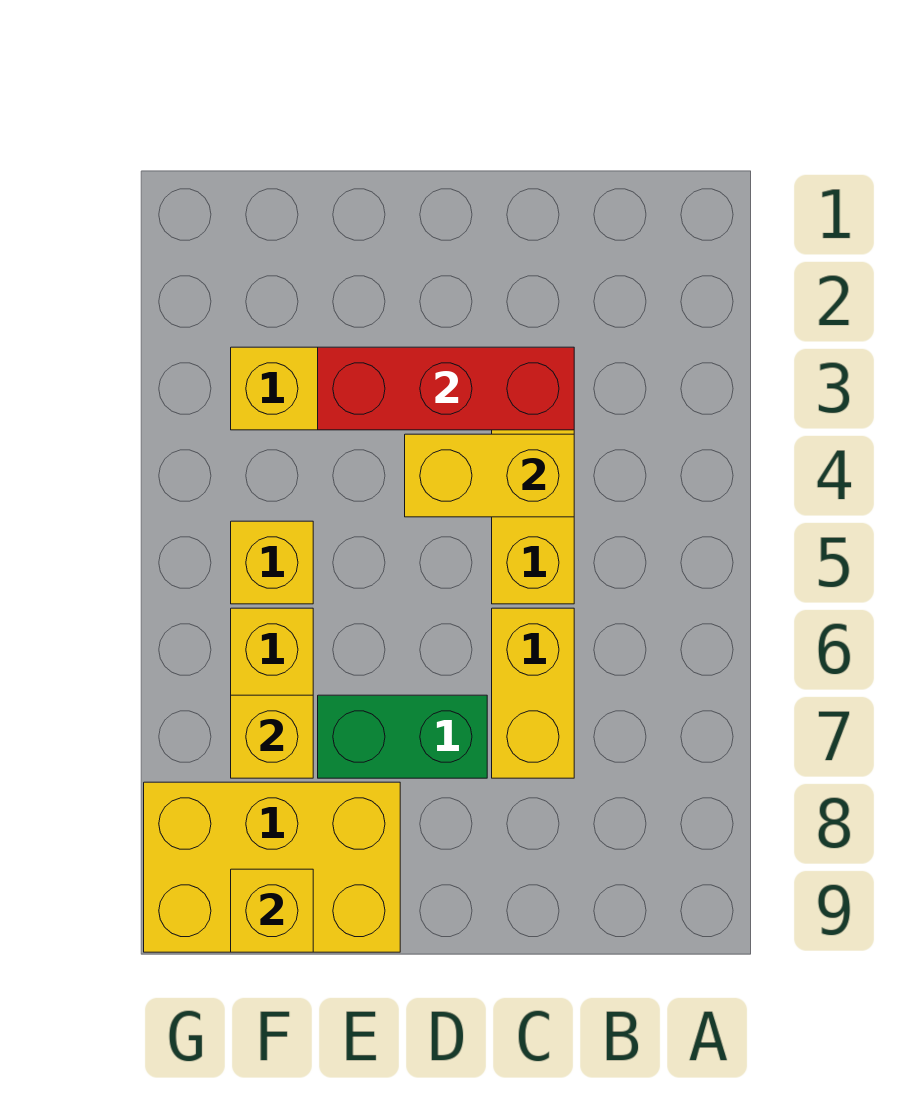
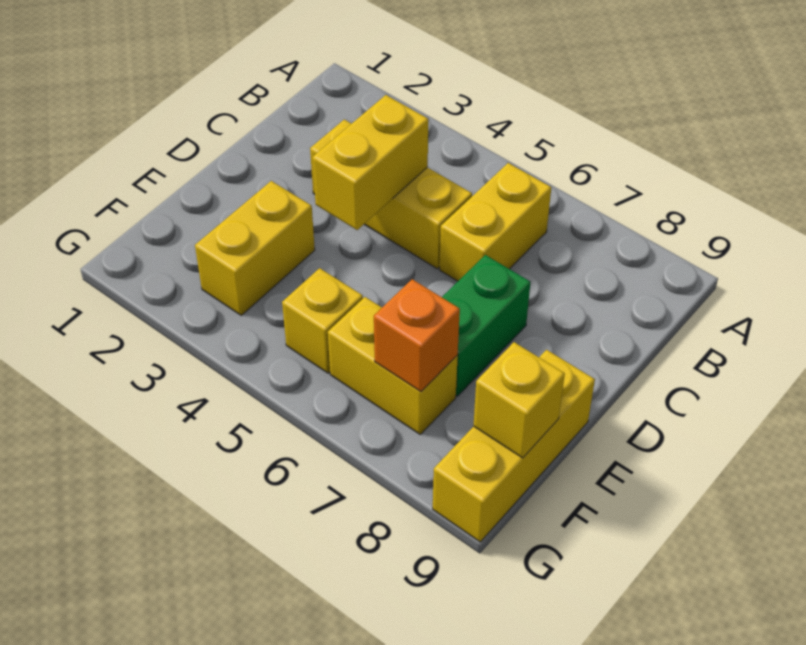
red brick C3:E3 level 2 -> none
yellow brick C6:C7 level 1 -> yellow brick B6:C6 level 1
yellow brick E8:G9 level 1 -> yellow brick E9:G9 level 1
yellow brick F7 level 2 -> orange brick F7 level 2

